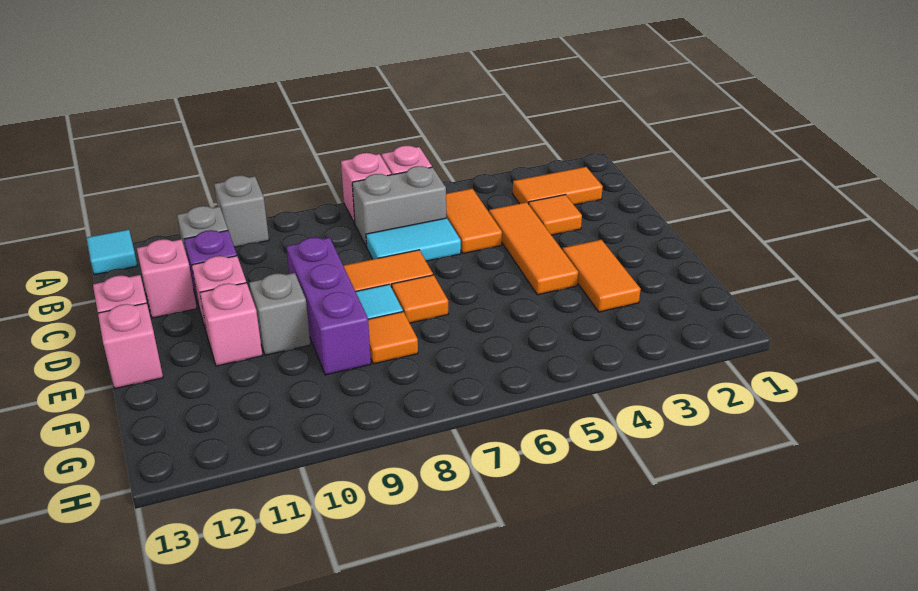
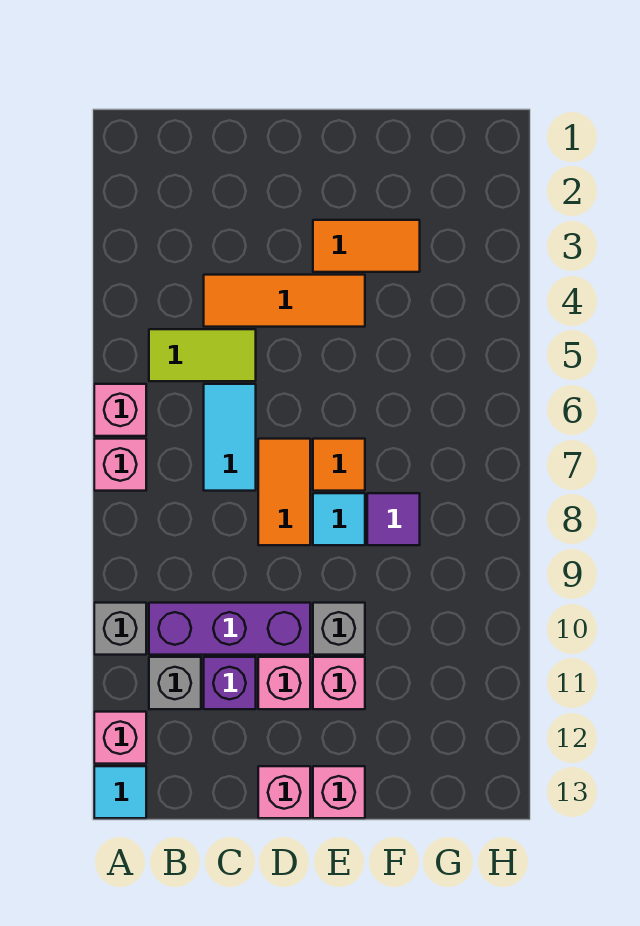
orange tile B2:B3 level 1 -> none
orange tile B5:C5 level 1 -> lime tile B5:C5 level 1
grey brick B6:B7 level 1 -> none
orange tile C3 level 1 -> none
pink brick C12 level 1 -> pink brick A12 level 1
purple brick D9:F9 level 1 -> purple brick B10:D10 level 1
orange tile F8 level 1 -> purple tile F8 level 1

